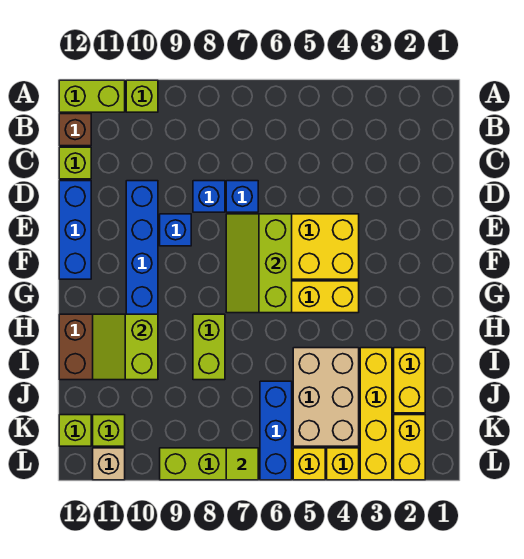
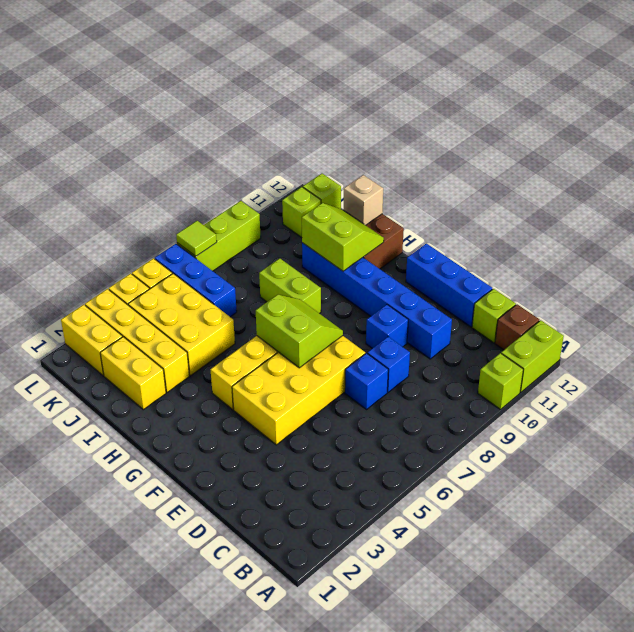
lime slope E6:G7 level 2 top 6 -> lime slope F6:G7 level 2 top 6
tan brick I4:K5 level 1 -> yellow brick I4:K5 level 1
tan brick L11 level 1 -> tan brick I12 level 2

